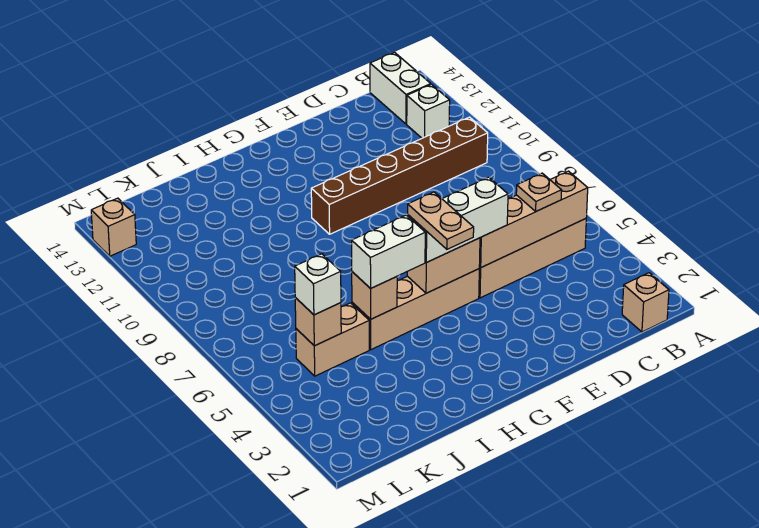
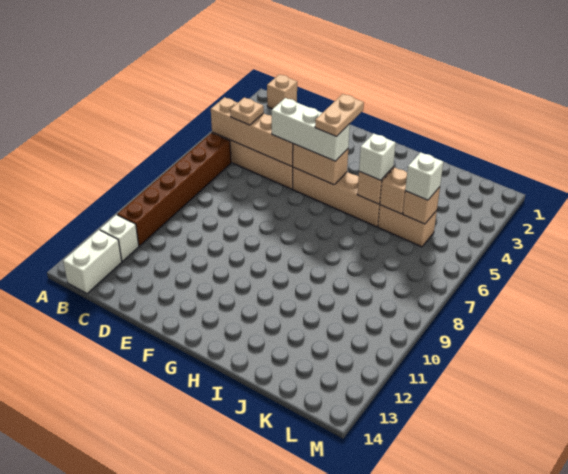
brown brick B10:G10 level 1 -> brown brick B6:B11 level 1
white brick H5:I5 level 3 -> white brick I5 level 3
tan brick M13 level 1 -> tan brick J5 level 2

